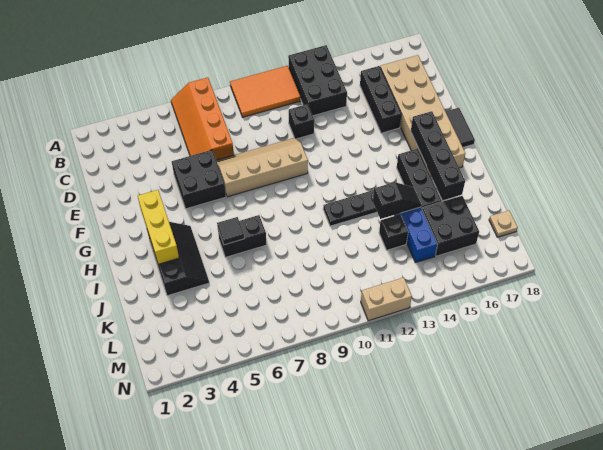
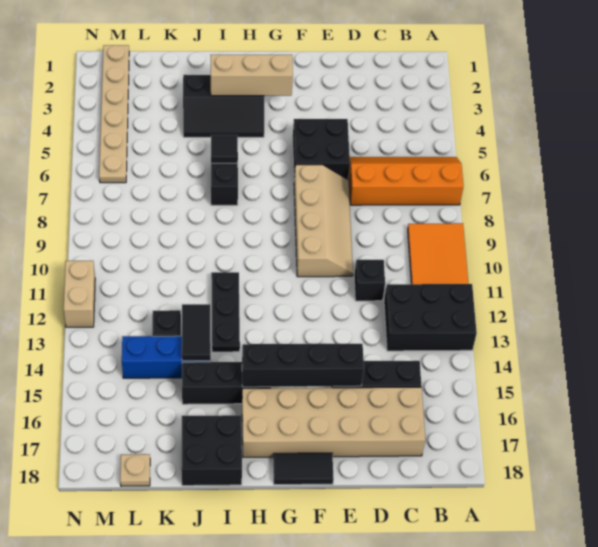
yellow brick G3:I3 level 2 -> tan brick G3:I3 level 2
black brick G16:J16 level 2 -> black brick E15:H15 level 2
black slope J13:J14 level 2 top 13 -> black tile J13:J14 level 2
black brick K15:L16 level 1 -> black brick I17:J18 level 1
none -> tan plate M1:M6 level 1

